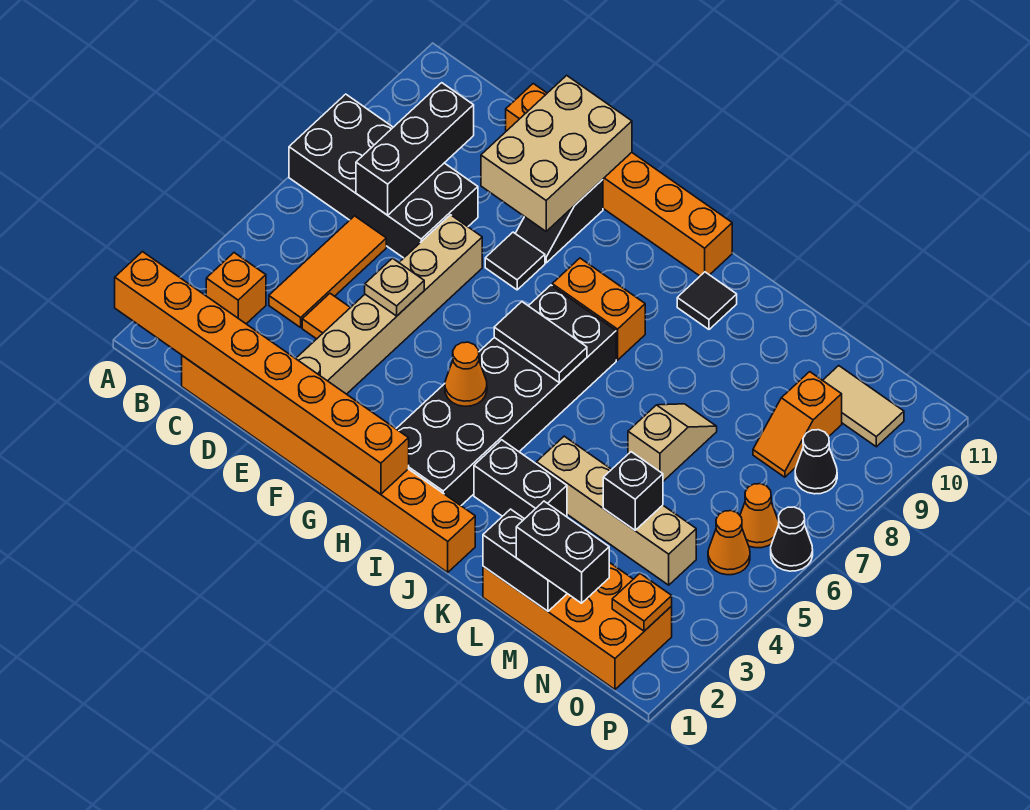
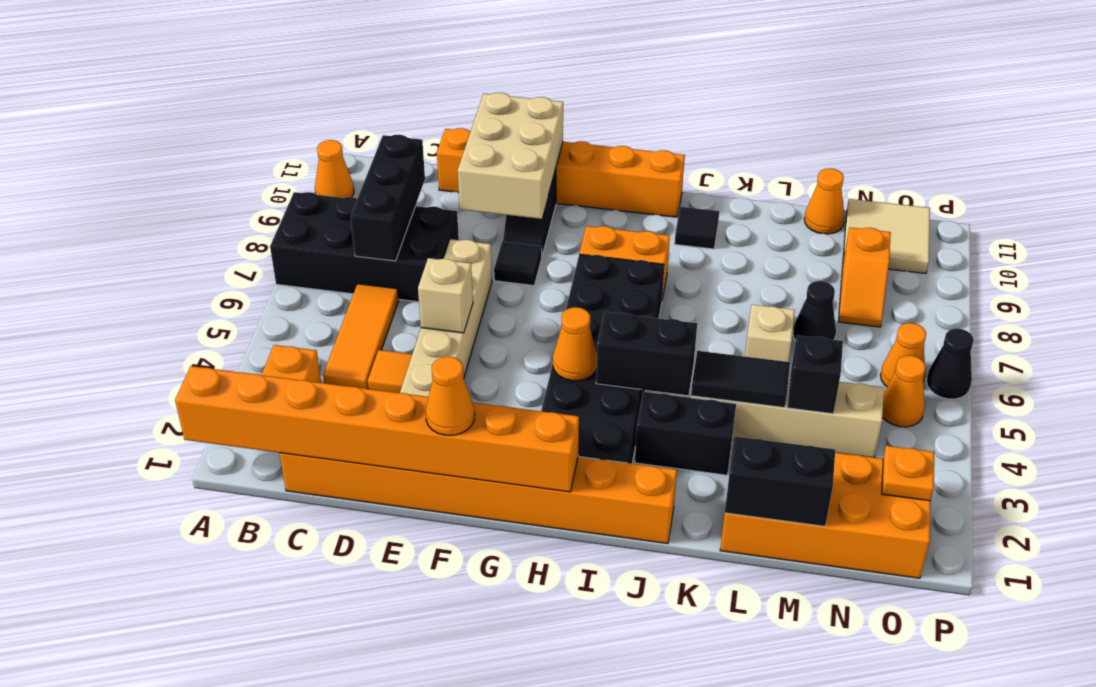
none -> orange cone A10 level 1
tan plate E5 level 2 -> tan brick E5 level 2
none -> orange cone F1 level 3
black tile H6:I6 level 2 -> black tile K4:L4 level 2
black brick M1:N1 level 3 -> black brick I4:J4 level 2
none -> orange cone M11 level 1
tan tile N10:O10 level 1 -> tan tile N10:O11 level 1
black cone O8 level 1 -> black cone M7 level 1

